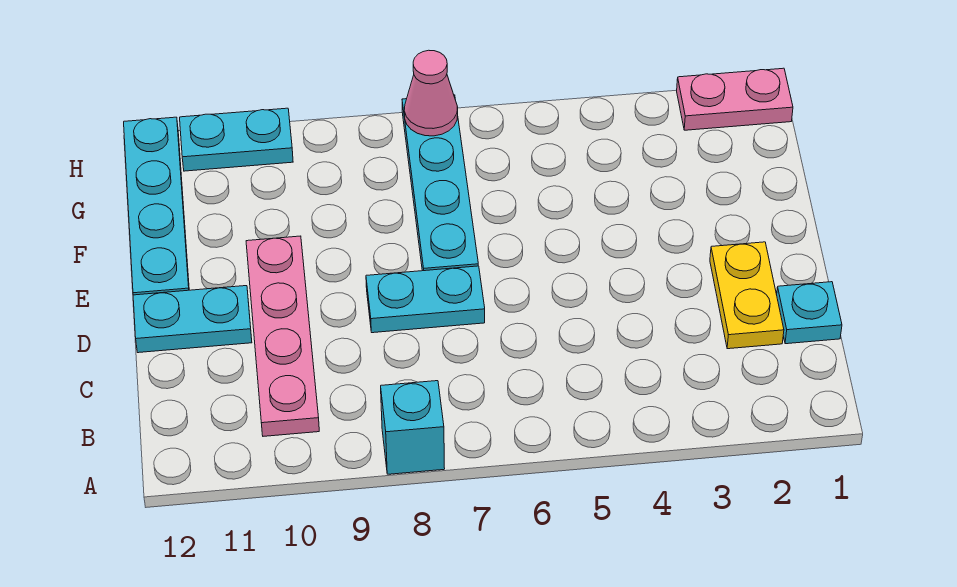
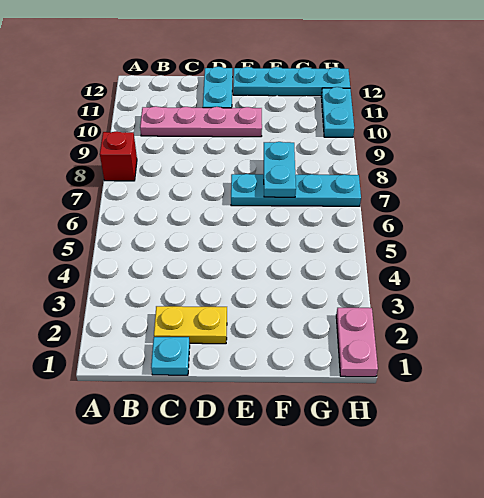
cyan brick A8 level 1 -> red brick A8 level 1
cyan plate D7:D8 level 1 -> cyan plate F7:F8 level 2
pink cone H7 level 2 -> none

